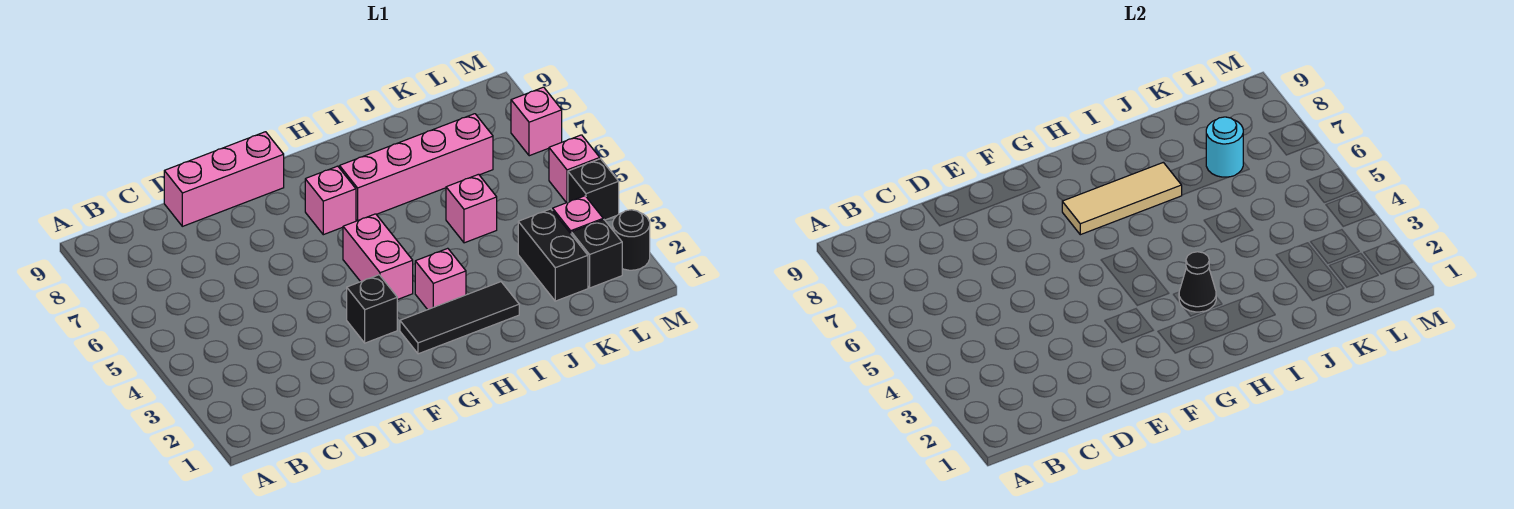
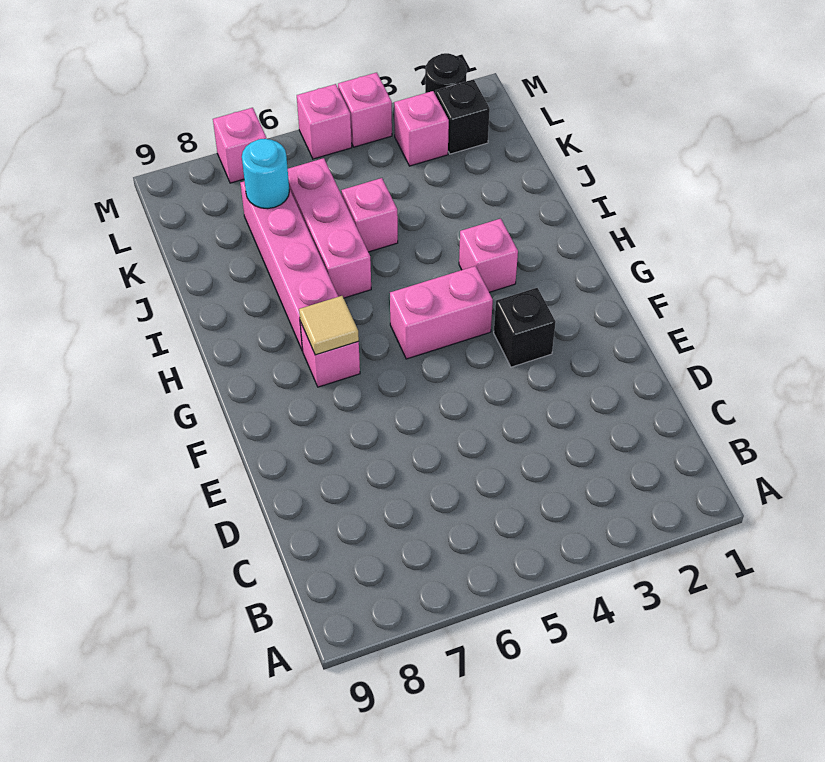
pink brick D9:F9 level 1 -> pink brick I6:K6 level 1
black tile G2:I2 level 1 -> none
tan tile G7:I7 level 2 -> tan tile G7 level 2
black cone H3 level 2 -> none
black brick K2:K3 level 1 -> none
black brick M4 level 1 -> pink brick M4 level 1

